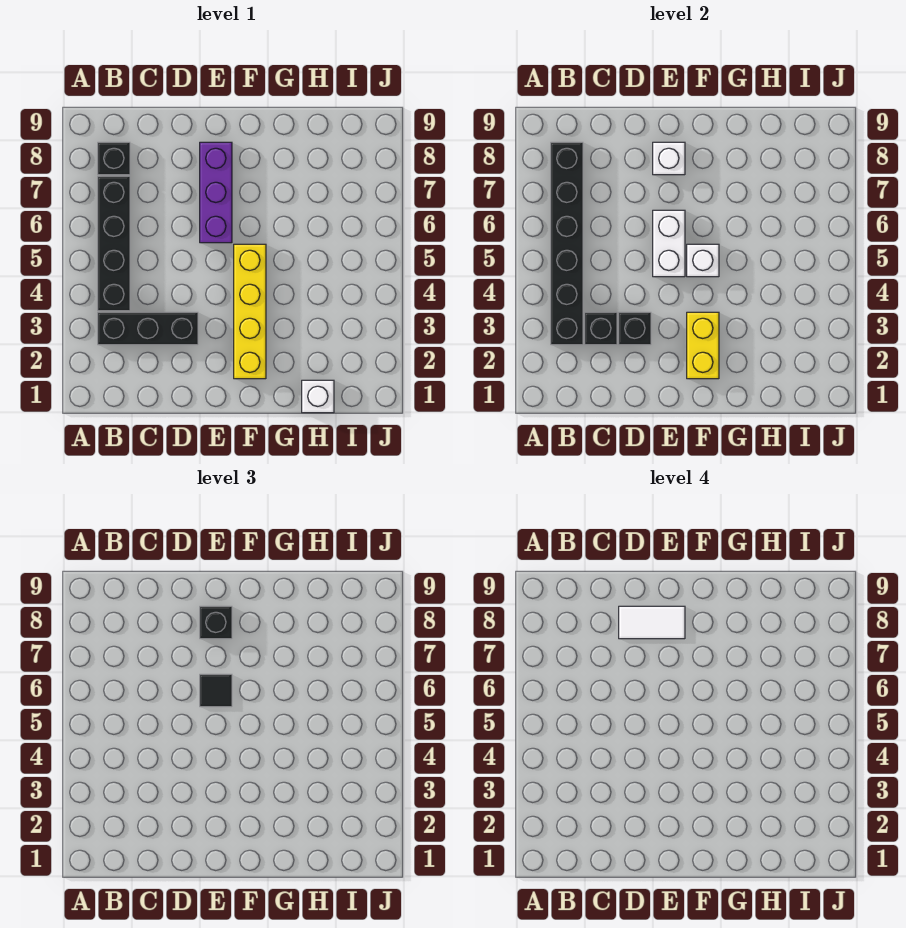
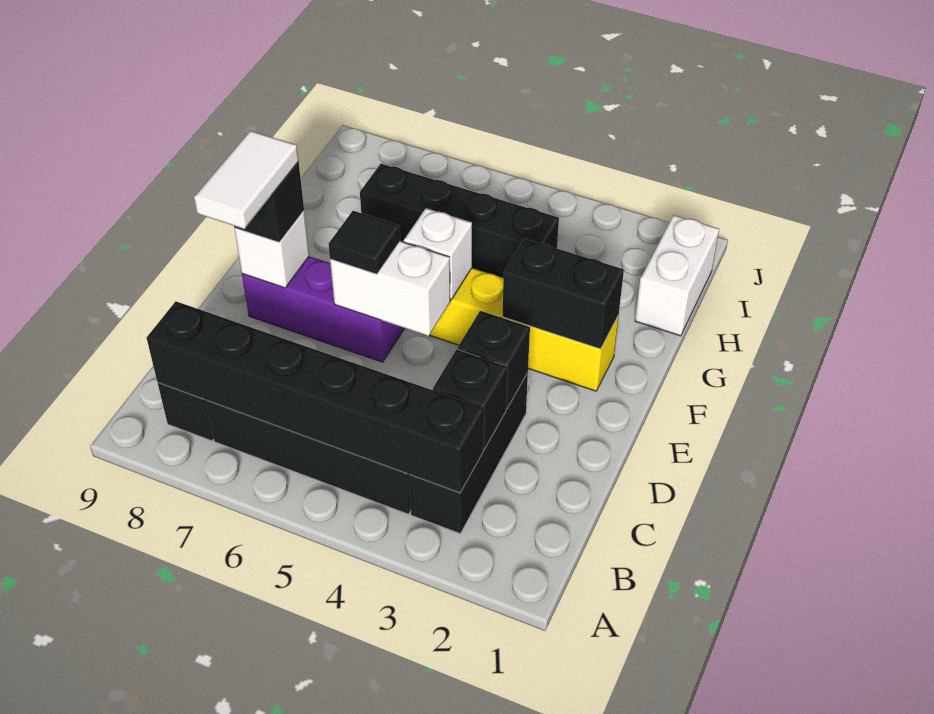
yellow brick F2:F3 level 2 -> black brick F2:F3 level 2
white brick H1 level 1 -> white brick H1:I1 level 1
none -> black brick H4:H7 level 1

